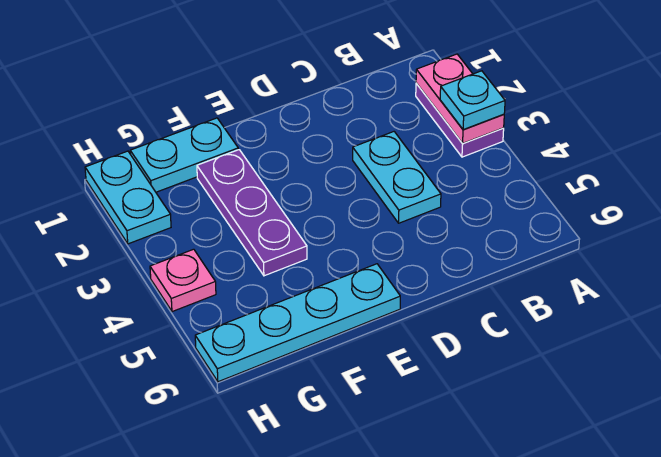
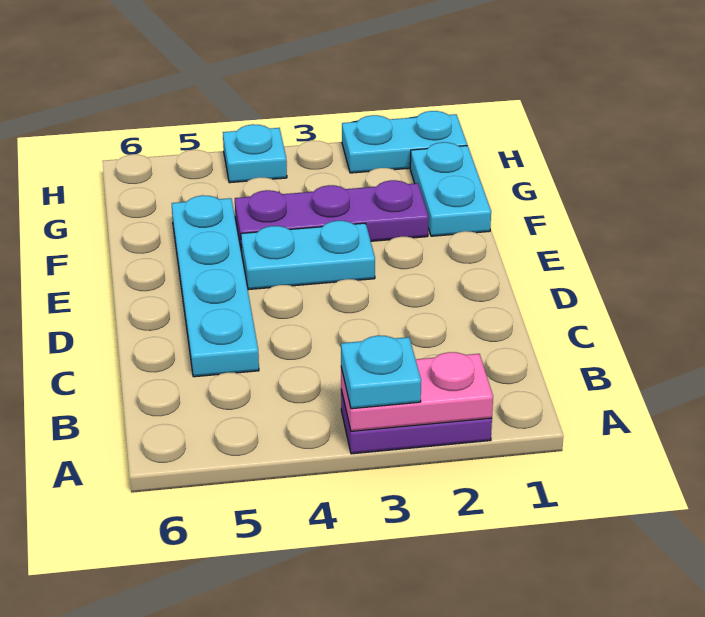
cyan plate C3:C4 level 1 -> cyan plate E3:E4 level 1
cyan plate E6:H6 level 1 -> cyan plate C5:F5 level 1
pink plate H4 level 1 -> cyan plate H4 level 1

